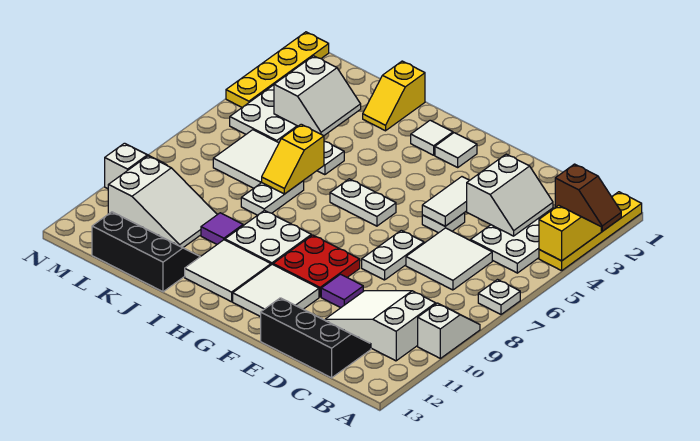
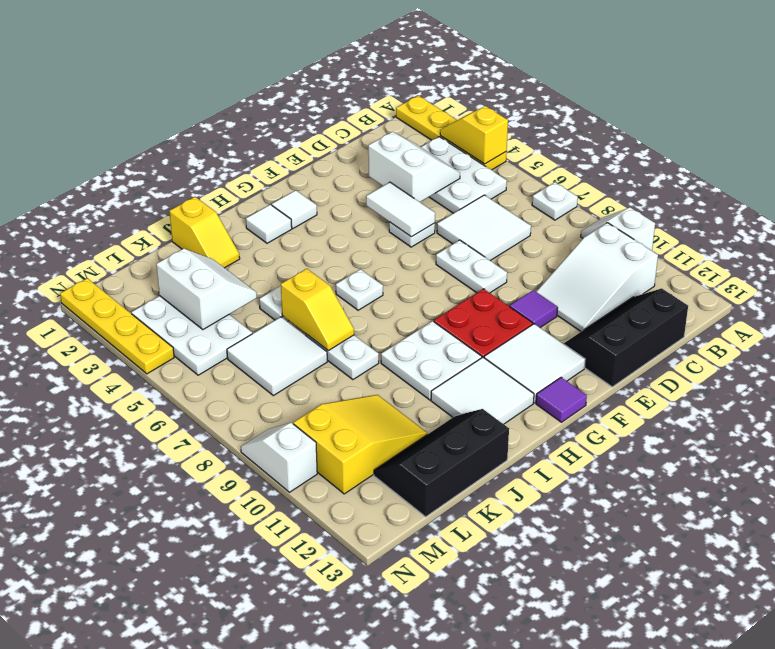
brown slope A2:B2 level 2 top B -> none
white plate G6:H6 level 1 -> white plate H6 level 1
purple tile J10 level 1 -> purple tile G13 level 1
white slope K10:M11 level 1 top M -> yellow slope K10:M11 level 1 top M

